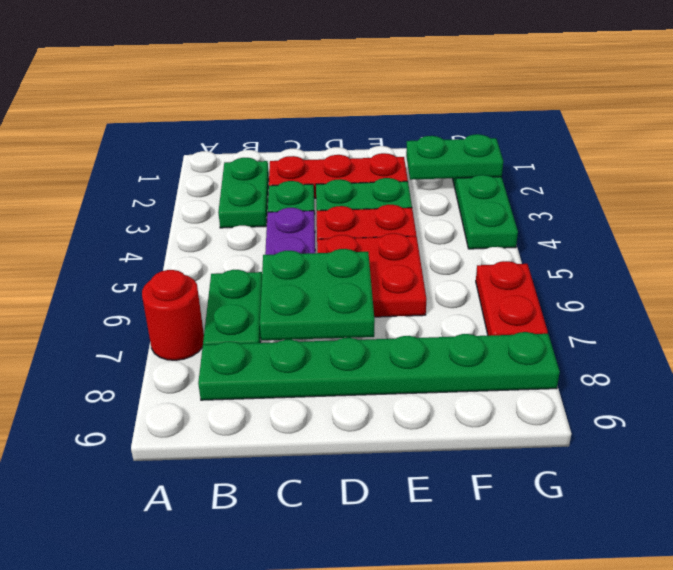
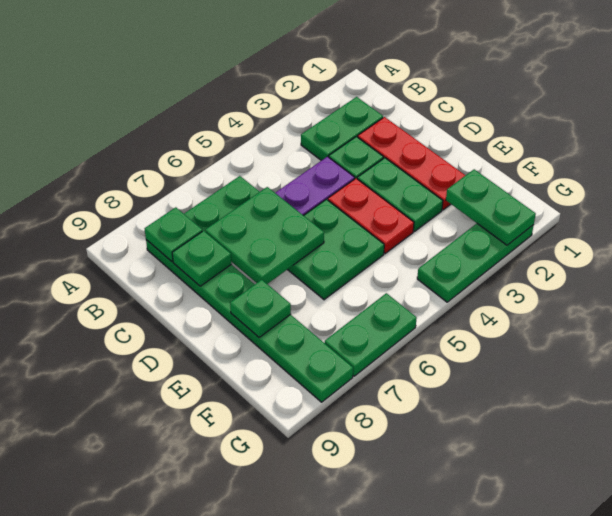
red round brick A7 level 1 -> none
none -> green plate B8 level 2
none -> green plate C8 level 2
red plate D5:E6 level 1 -> green plate D5:E6 level 1
none -> green plate E8 level 2
red plate G6:G7 level 1 -> green plate G6:G7 level 1

